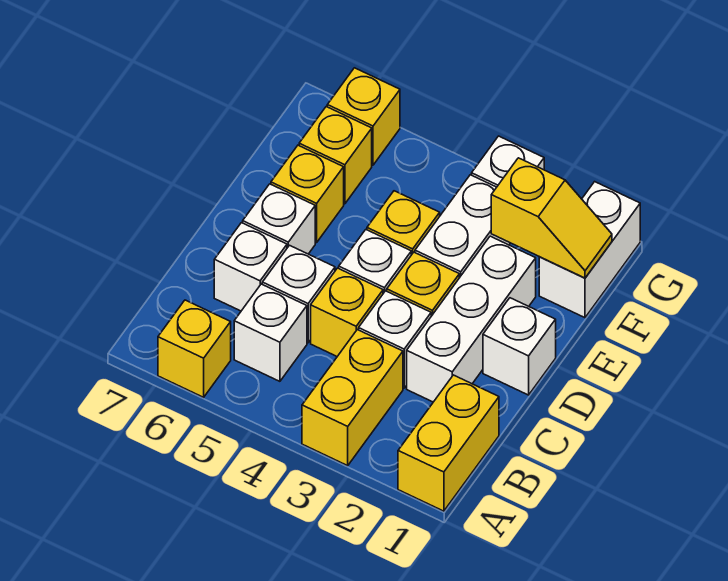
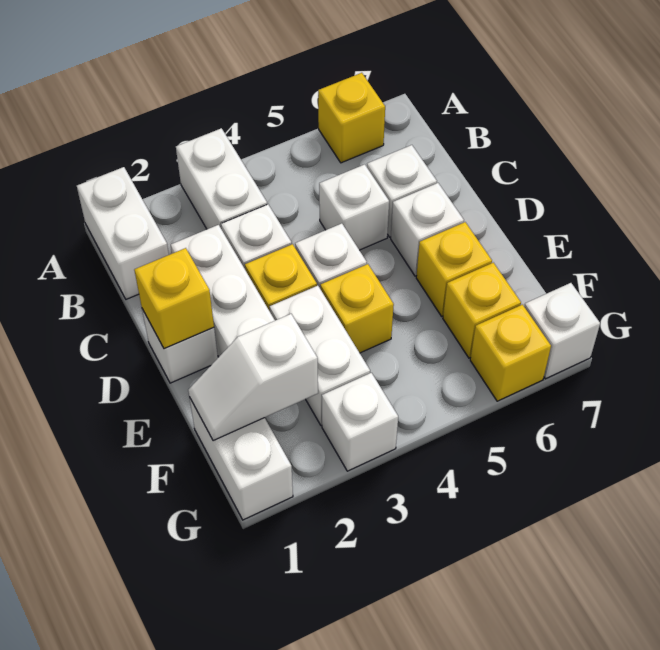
yellow brick A1:B1 level 1 -> white brick A1:B1 level 1
yellow brick A3:B3 level 1 -> white brick A3:B3 level 1
white brick B5 level 1 -> white brick G7 level 1
yellow brick C4 level 1 -> yellow brick D1 level 2
yellow slope F1:F2 level 2 top 2 -> white slope F1:F2 level 2 top 2

